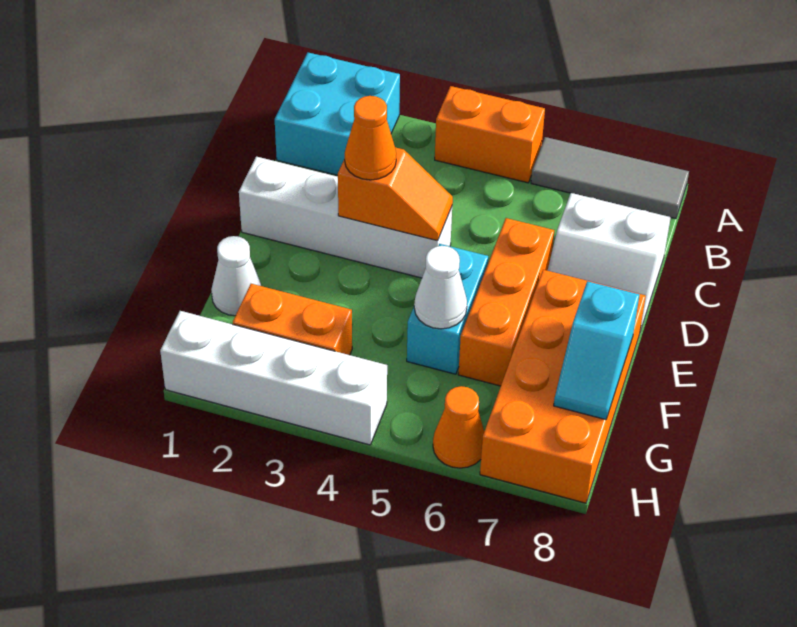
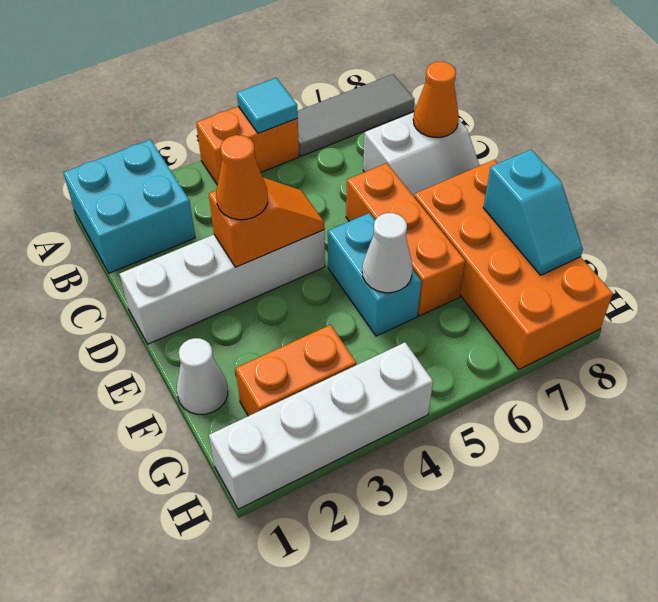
none -> cyan tile A5 level 2
orange cone H6 level 1 -> orange cone C8 level 2

